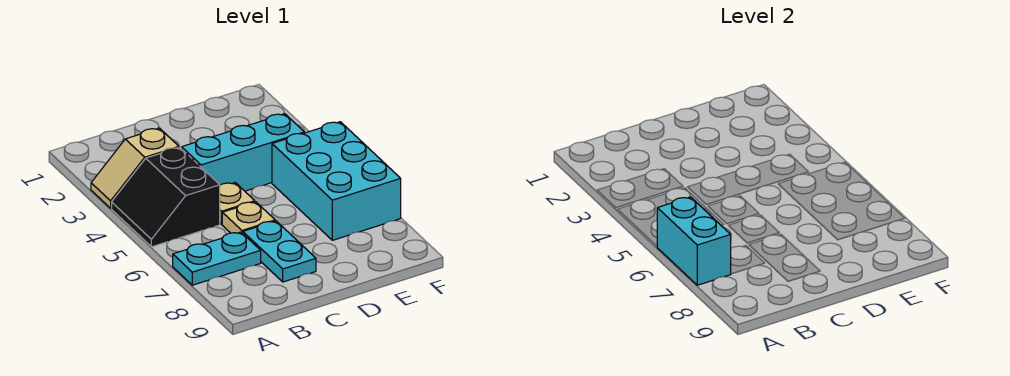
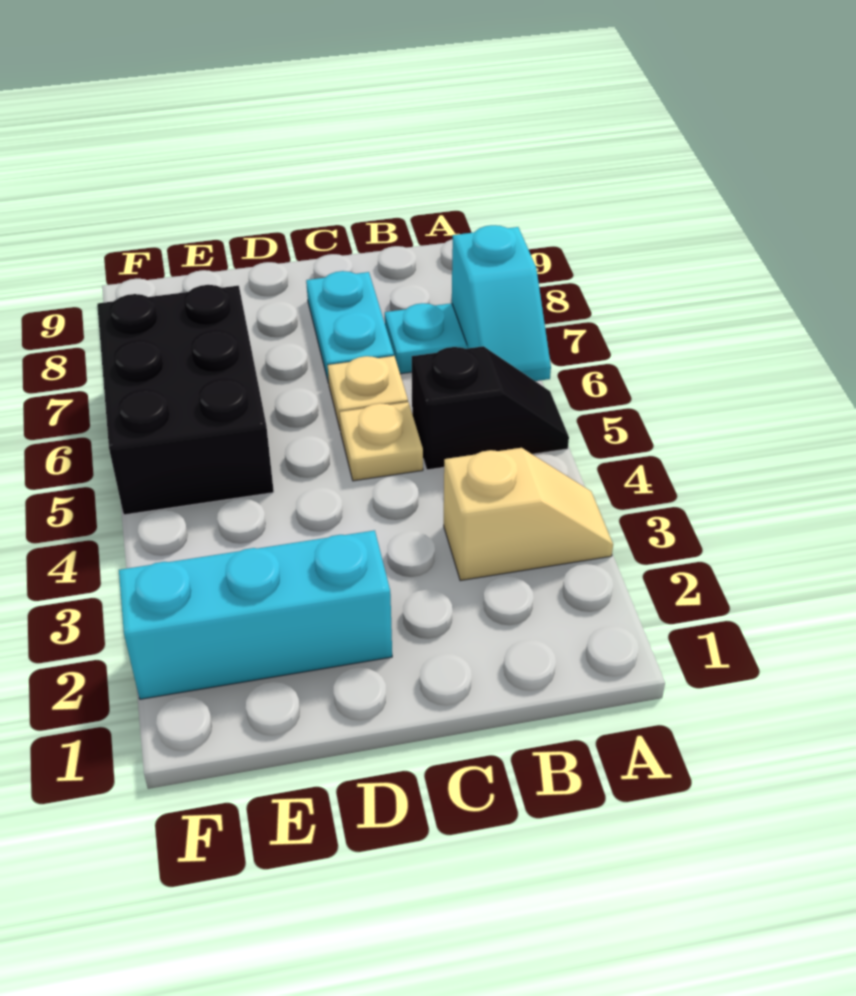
black slope A4:B5 level 1 top B -> black slope A5:B5 level 1 top B
cyan brick A6:A7 level 2 -> cyan slope A6:A7 level 2 top 7
cyan brick C4:E4 level 1 -> cyan brick D2:F2 level 1
cyan brick E5:F7 level 1 -> black brick E5:F7 level 1

